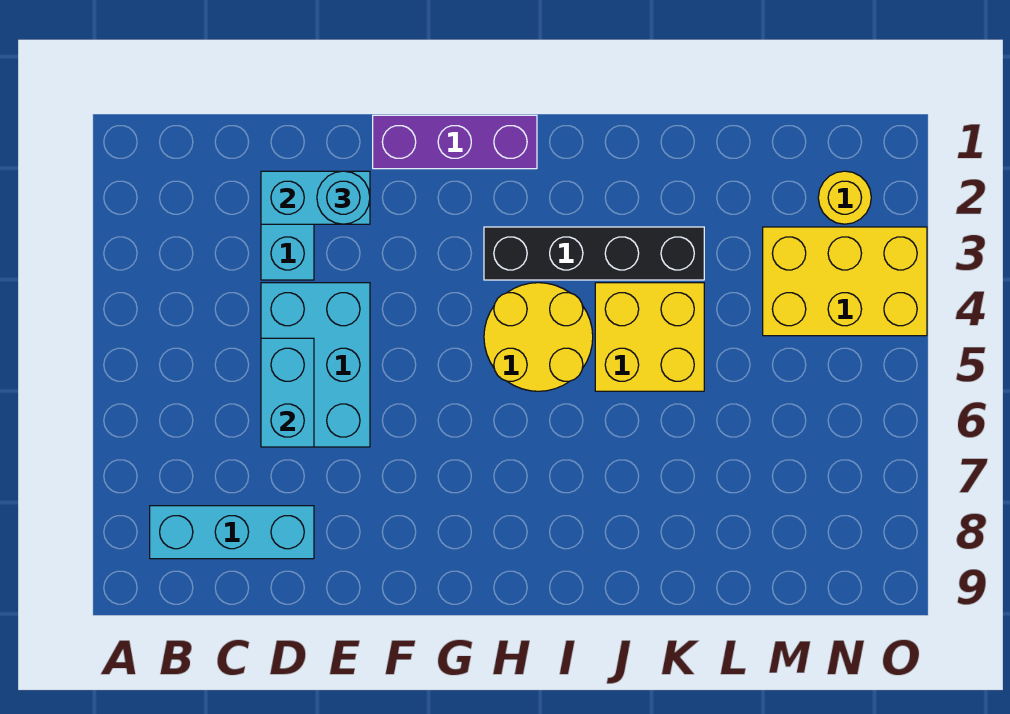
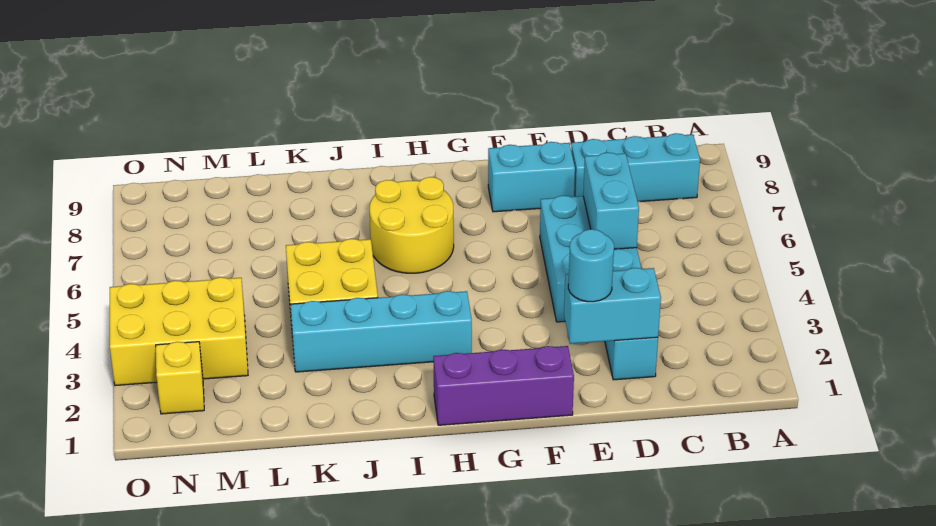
none -> cyan brick E8:F8 level 1
black brick H3:K3 level 1 -> cyan brick H3:K3 level 1
yellow round brick H4:I5 level 1 -> yellow round brick H6:I7 level 1
yellow round brick N2 level 1 -> yellow brick N2 level 1

